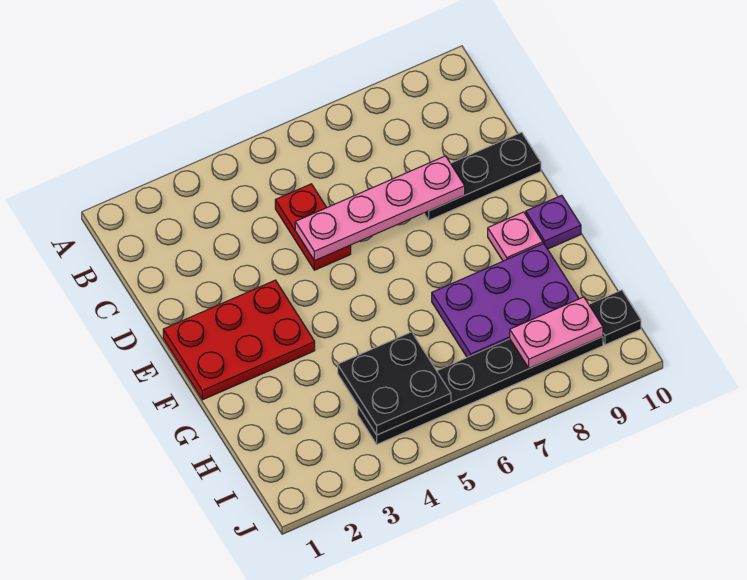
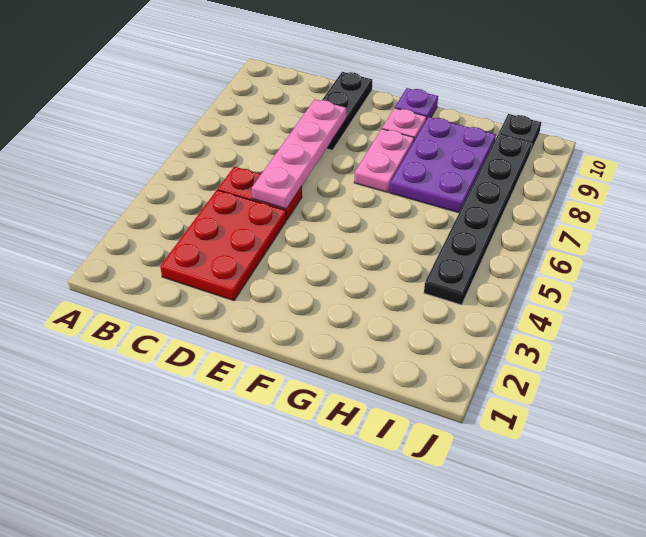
red plate E1:F3 level 1 -> red plate C2:D4 level 1
black plate H4:I5 level 2 -> none
pink plate I8:I9 level 2 -> pink plate F7:F8 level 1

